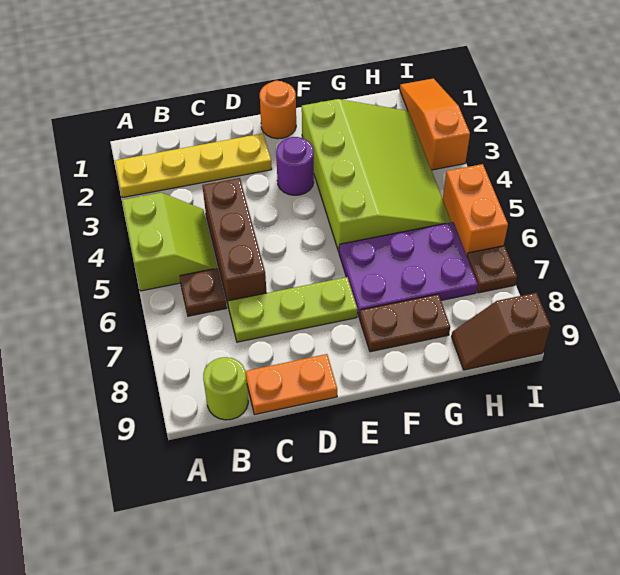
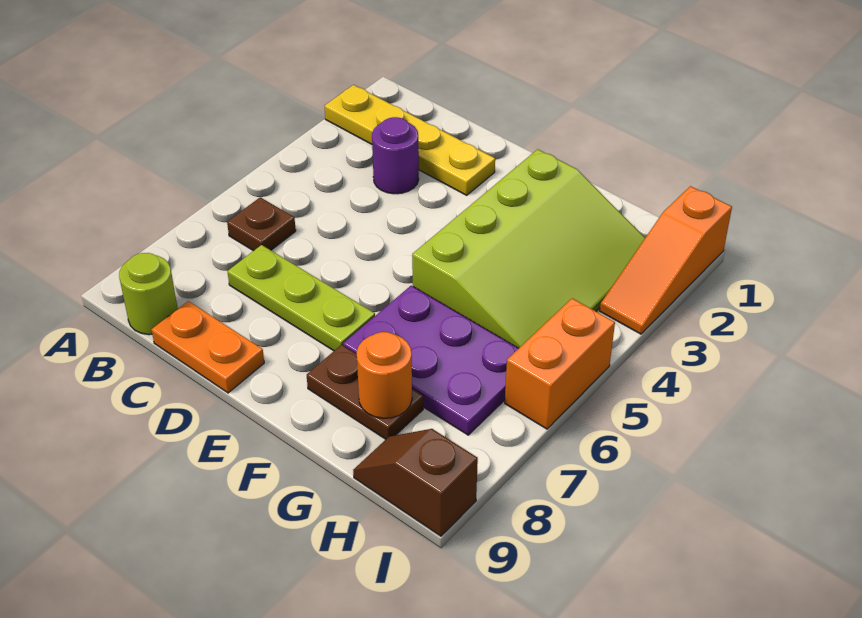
lime slope A4:B5 level 1 top A -> none
brown brick C4:C6 level 1 -> none
orange round brick E1 level 1 -> orange round brick G8 level 2
purple round brick E3 level 1 -> purple round brick C3 level 1
orange slope I1:I3 level 1 top 3 -> orange slope I1:I3 level 1 top 1
brown plate I7 level 1 -> none

